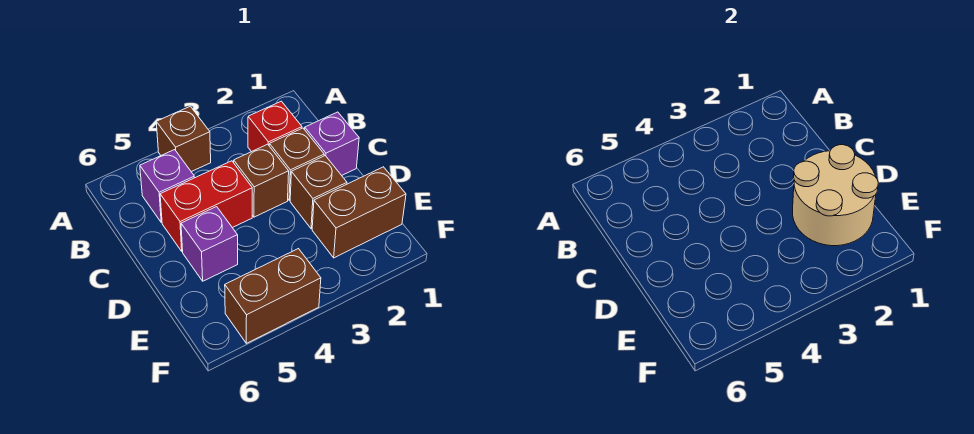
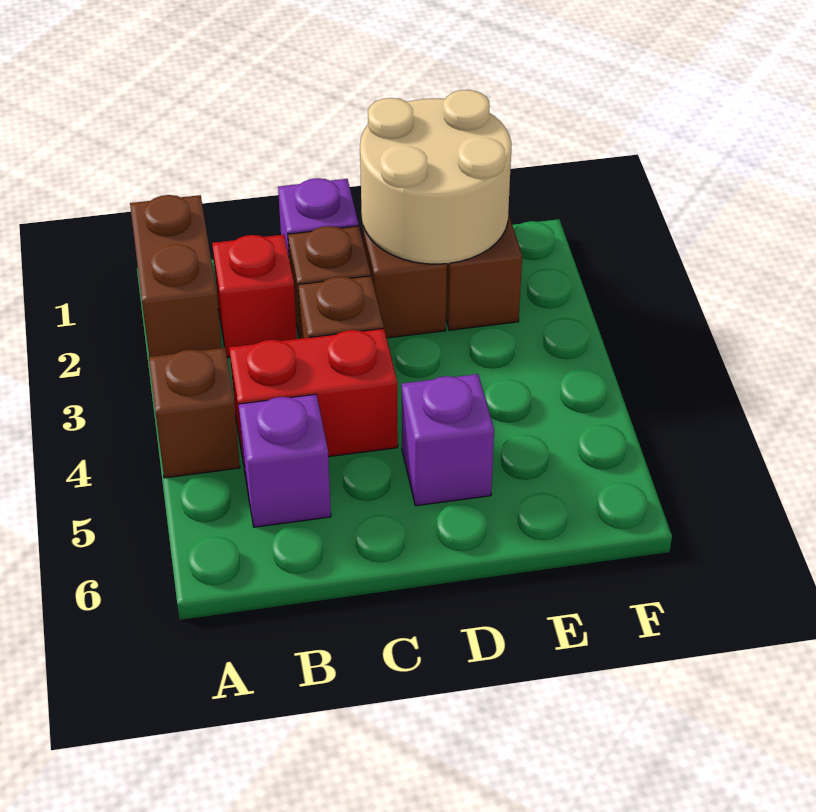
red brick C4:C5 level 1 -> red brick B4:C4 level 1
brown brick F4:F5 level 1 -> brown brick A1:A2 level 1

